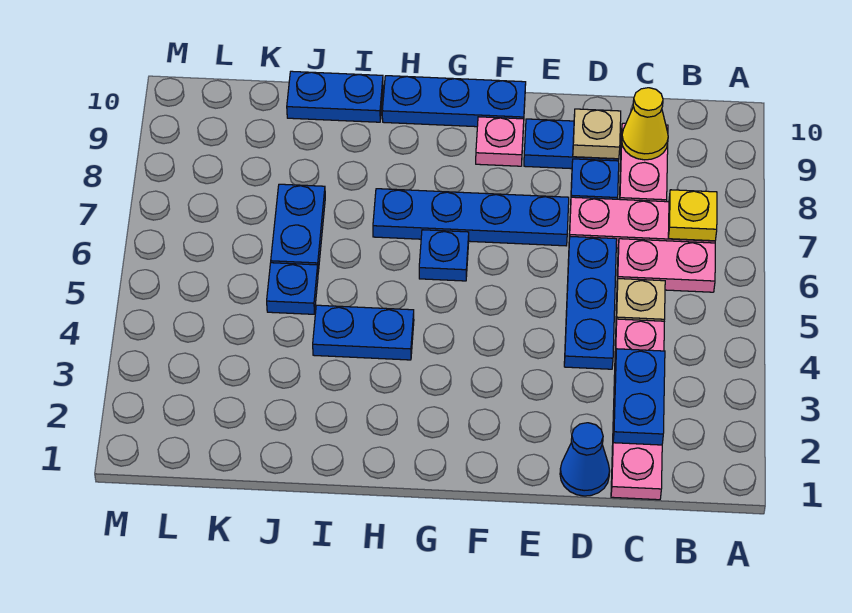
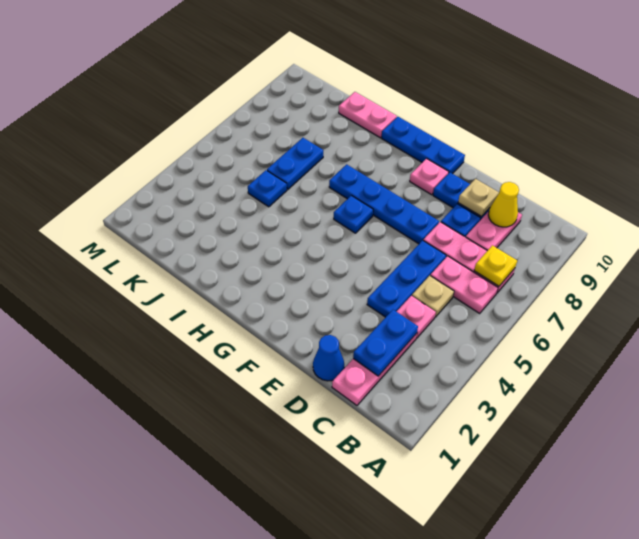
blue plate H4:I4 level 1 -> none
blue plate I10:J10 level 1 -> pink plate I10:J10 level 1

